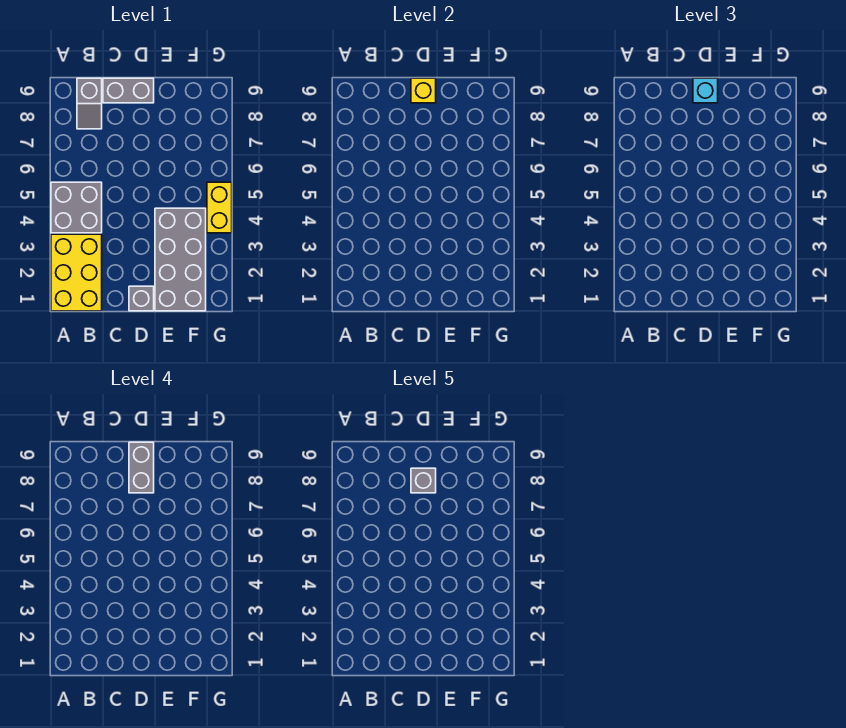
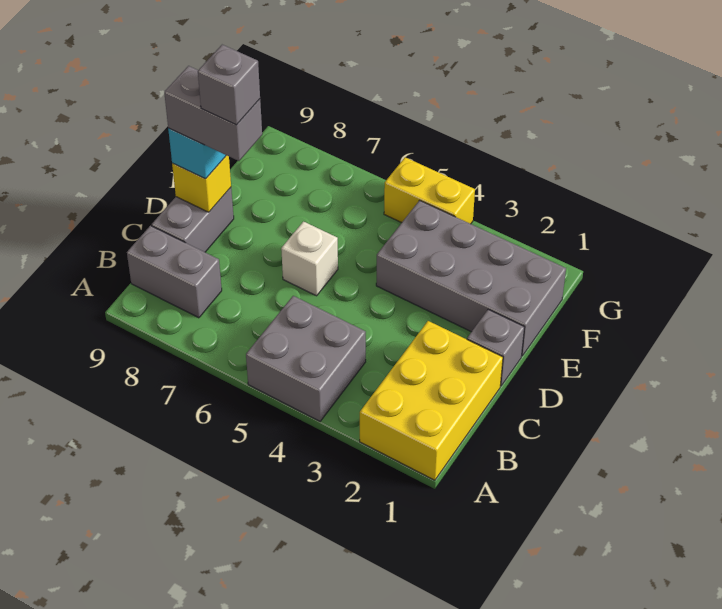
yellow brick A1:B3 level 1 -> yellow brick A1:C2 level 1
grey slope B8:B9 level 1 top 9 -> grey brick B8:B9 level 1
none -> white brick D6 level 1

